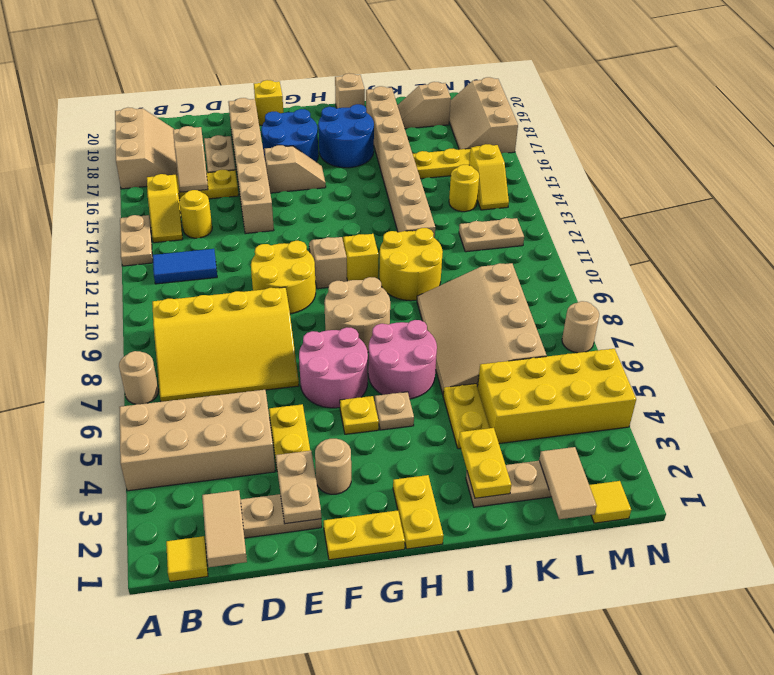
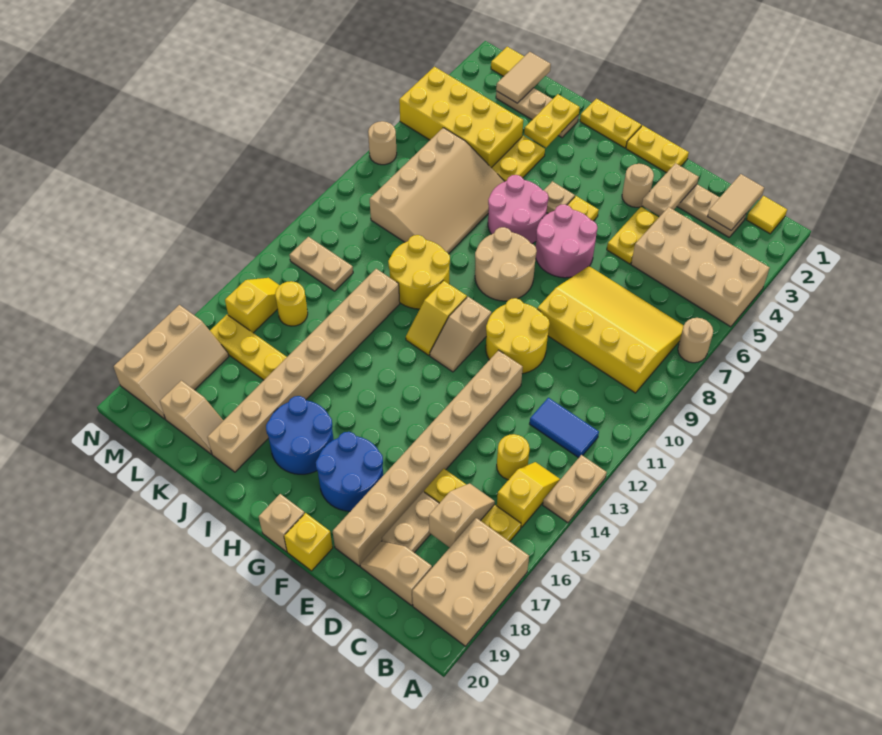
tan slope A17:B19 level 1 top A -> tan brick A17:B19 level 1
tan brick E14:E19 level 1 -> tan brick E12:E19 level 1
tan slope F16:G16 level 1 top F -> tan slope C19:D19 level 1 top C
yellow plate H1:H2 level 1 -> yellow plate H1:I1 level 1
tan brick I20 level 1 -> tan brick G20 level 1

